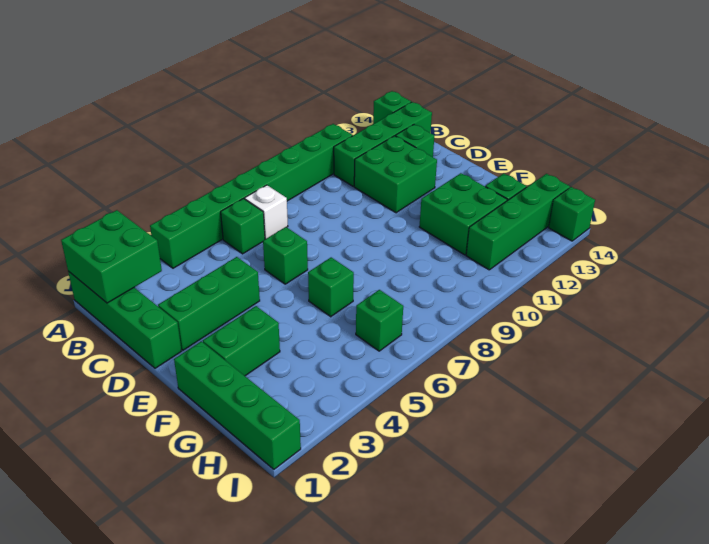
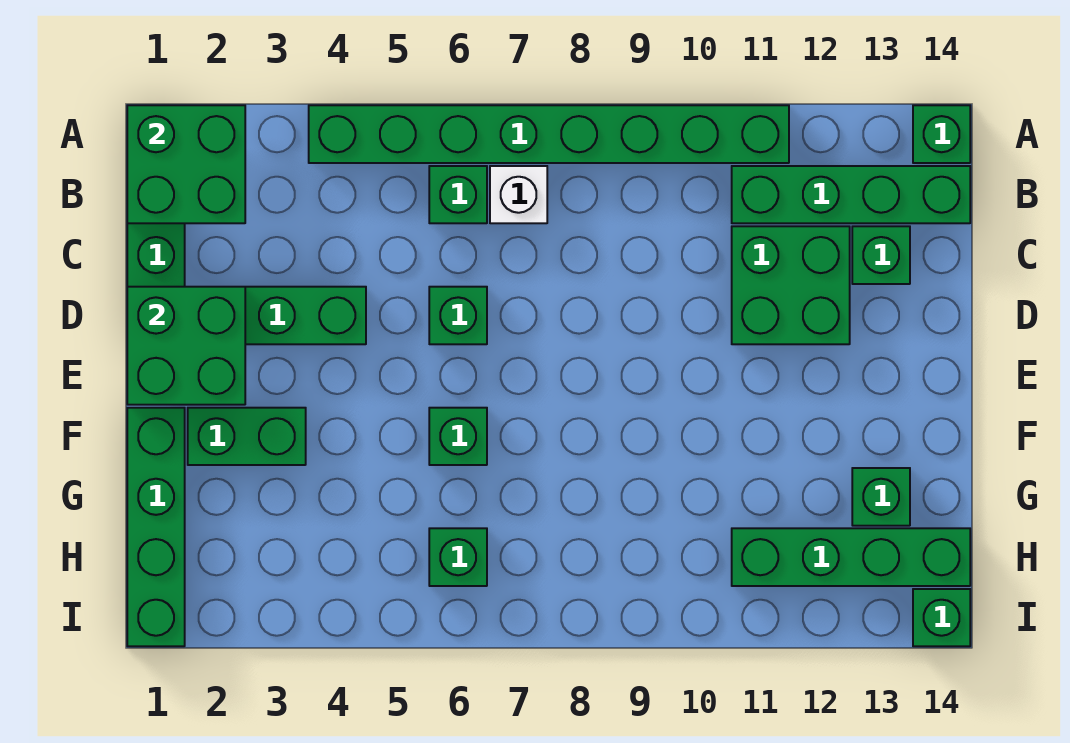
green brick F11:G12 level 1 -> green brick D1:E2 level 2

